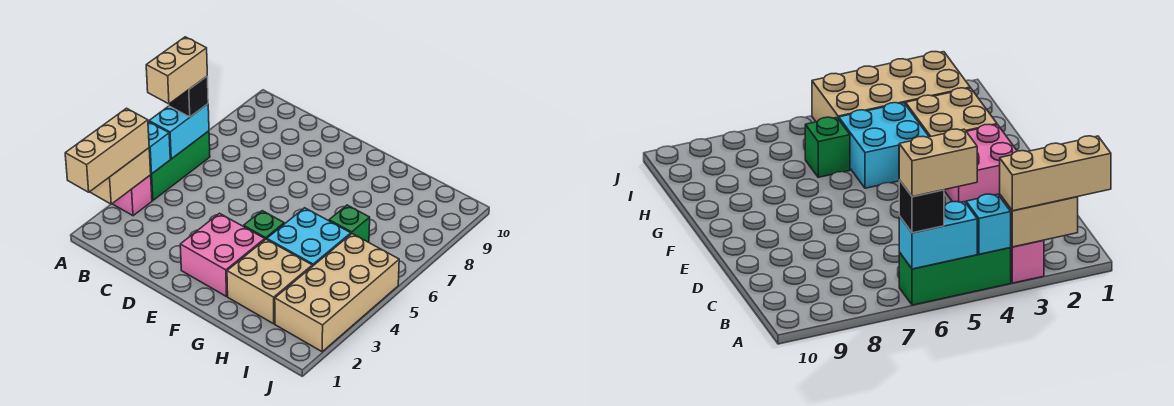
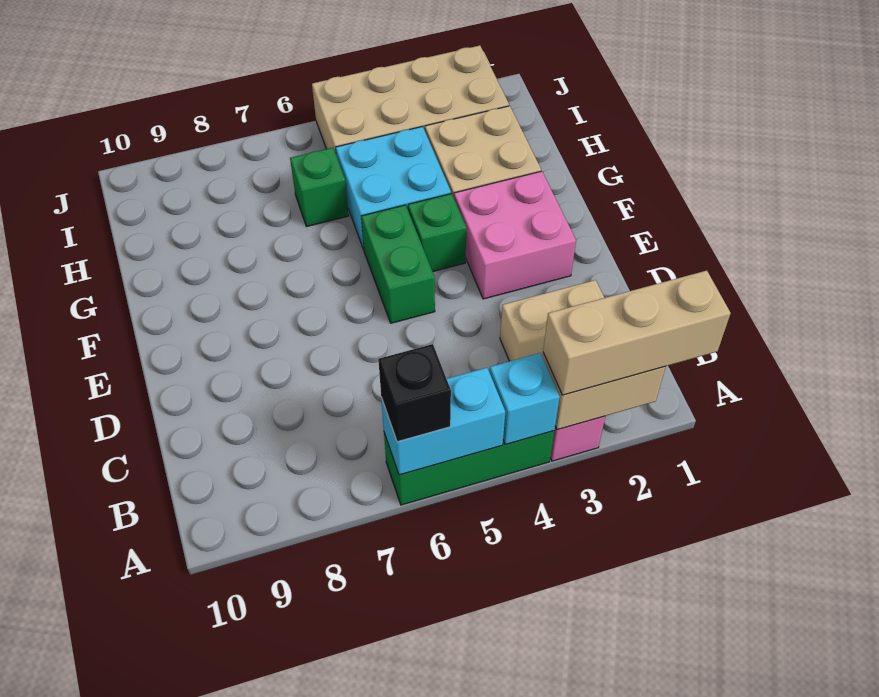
tan brick A5:A6 level 4 -> tan brick C2:C3 level 1
none -> green brick E5:F5 level 1

